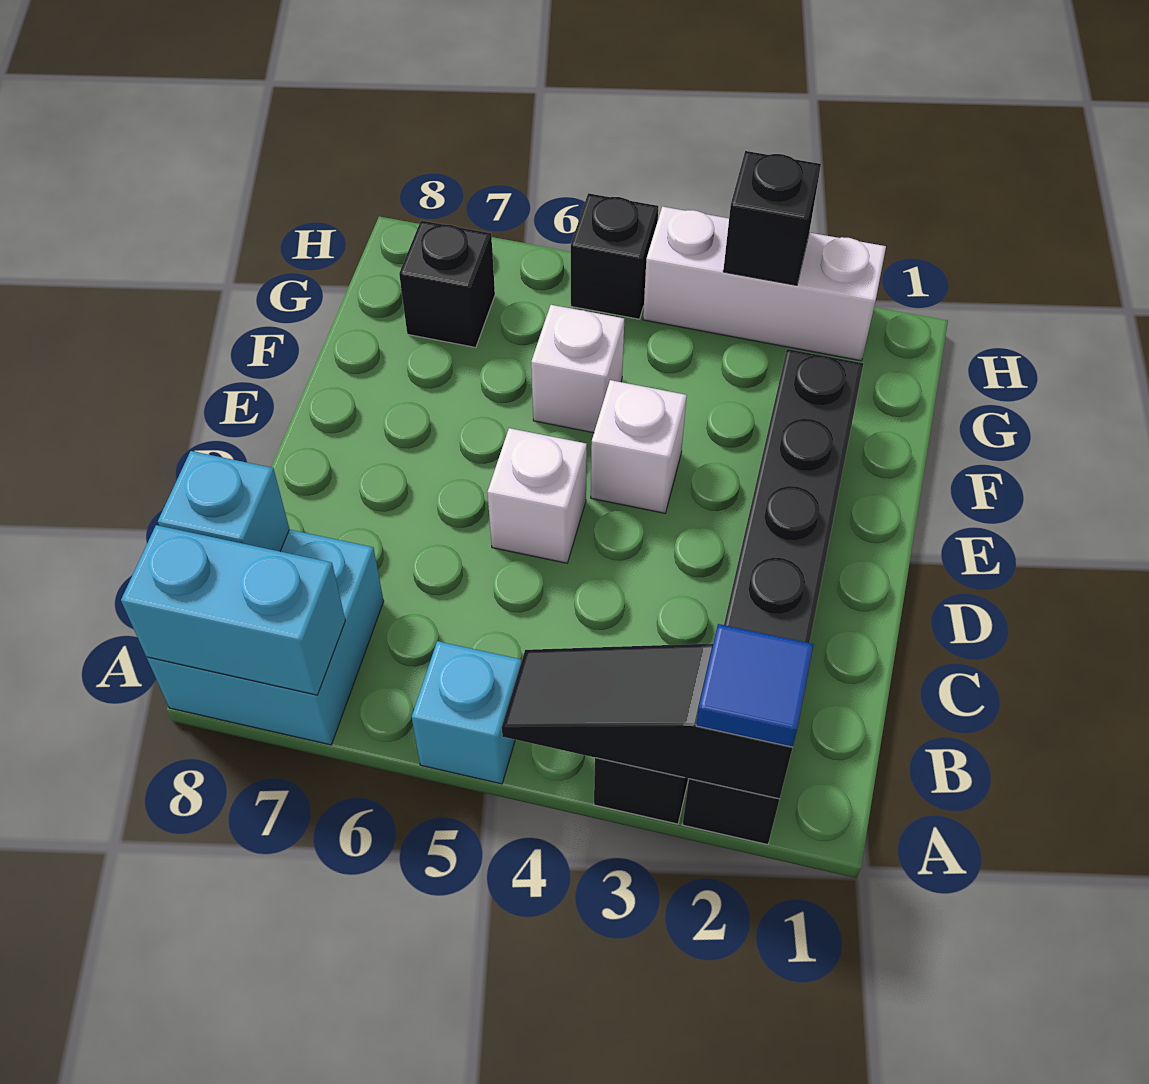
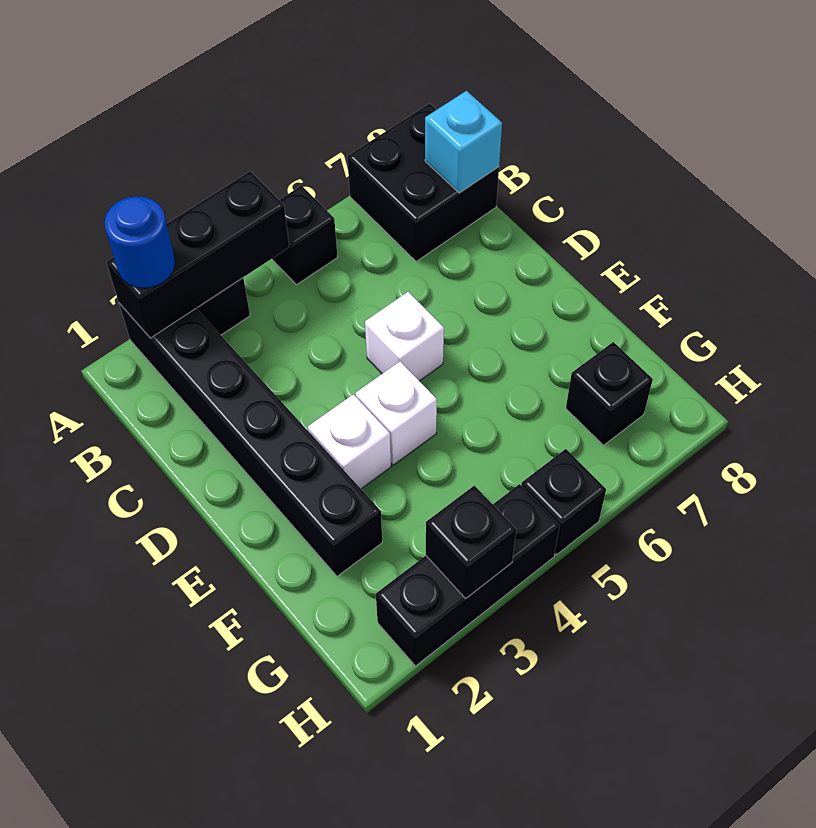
black slope A2:A4 level 2 top 2 -> black brick A2:A4 level 2
blue tile A2 level 3 -> blue round brick A2 level 3
cyan brick A5 level 1 -> black brick A5 level 1
cyan brick A7:B8 level 1 -> black brick A7:B8 level 1
cyan brick A7:A8 level 2 -> none
white brick F5 level 1 -> white brick E3 level 1
white brick H2:H4 level 1 -> black brick H2:H4 level 1

